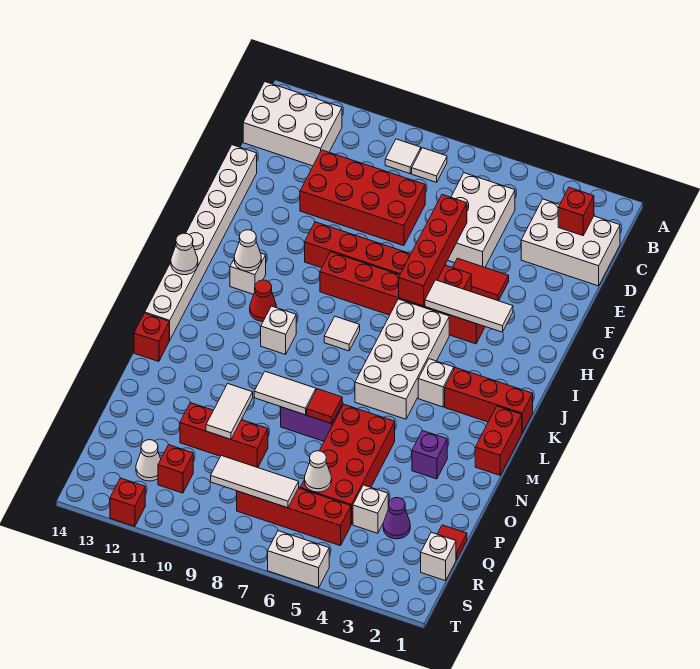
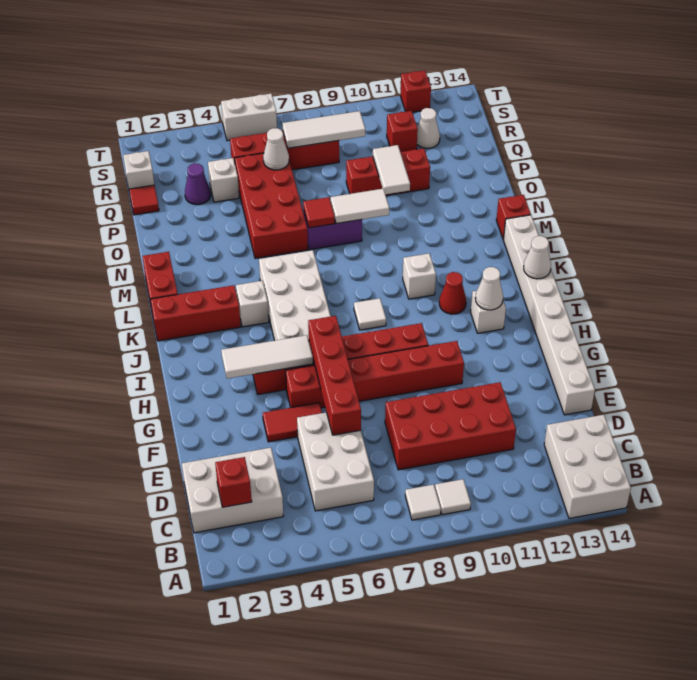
white brick B12:C14 level 1 -> white brick A13:C14 level 1
purple brick N3 level 1 -> none

